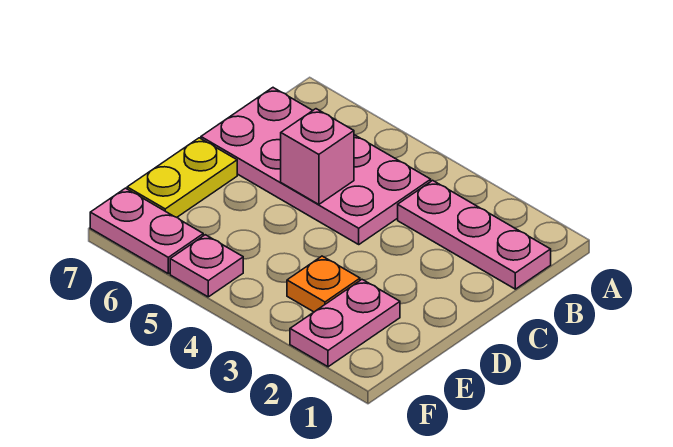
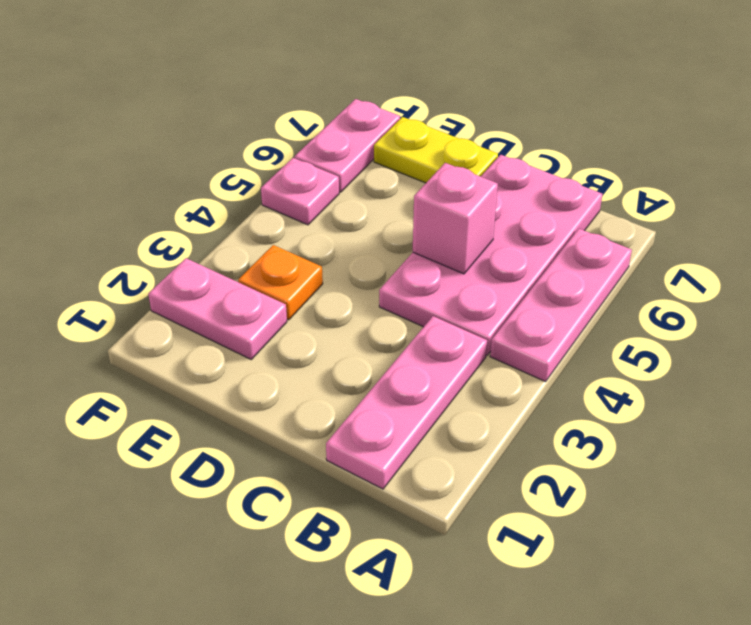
none -> pink plate A4:A6 level 1

